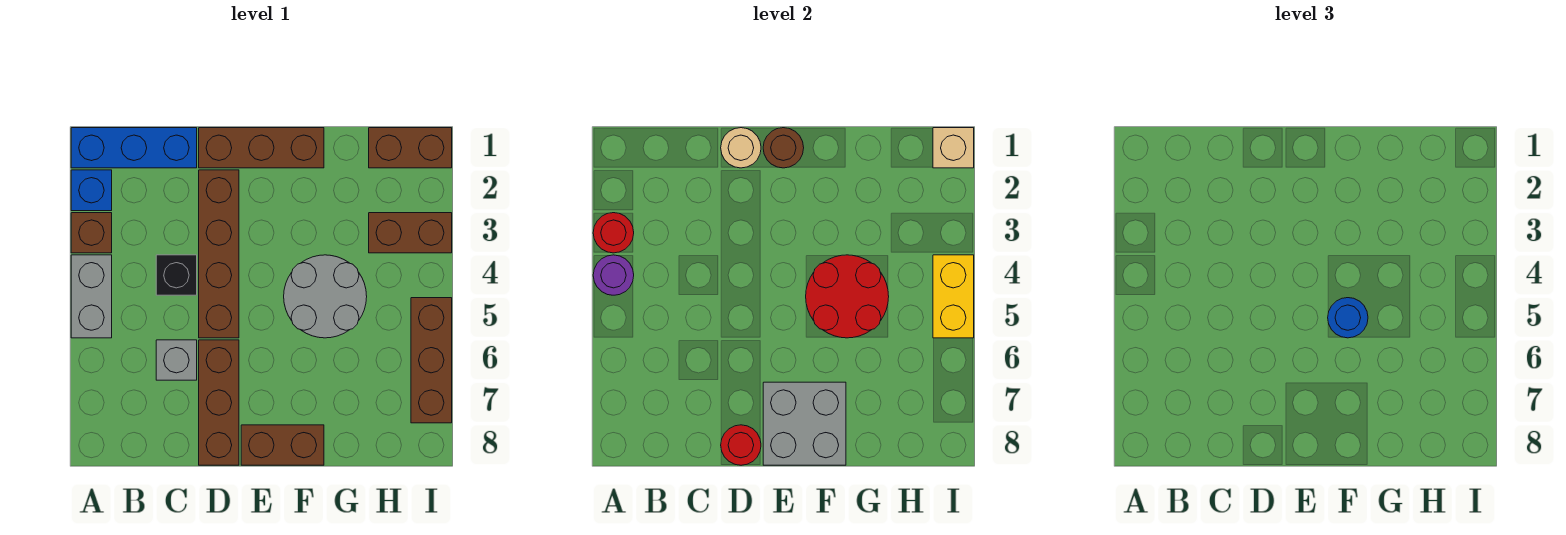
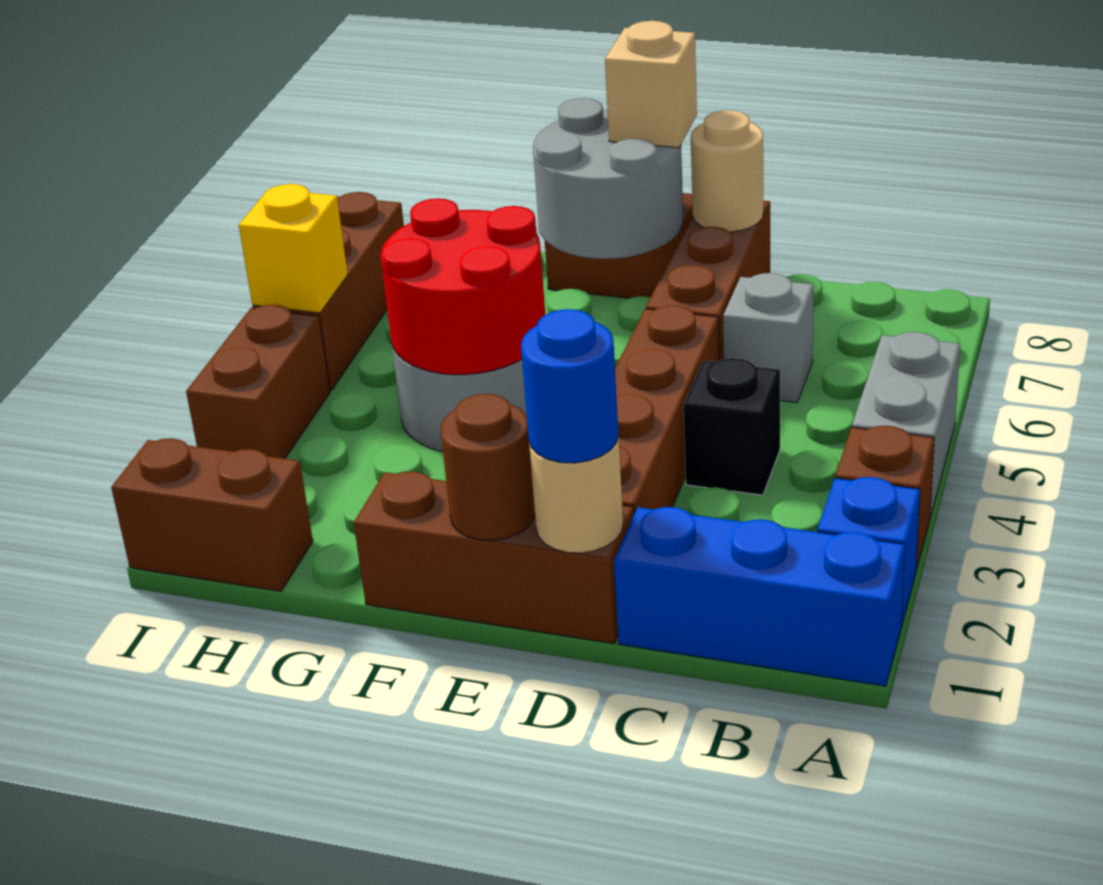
red round brick A3 level 2 -> none
purple round brick A4 level 2 -> none
red round brick D8 level 2 -> tan round brick D8 level 2
grey brick E7:F8 level 2 -> grey round brick E7:F8 level 2
blue round brick F5 level 3 -> blue round brick D1 level 3
brown brick H3:I3 level 1 -> brown brick I3:I4 level 1
tan brick I1 level 2 -> tan brick E8 level 3
yellow brick I4:I5 level 2 -> yellow brick I5 level 2

